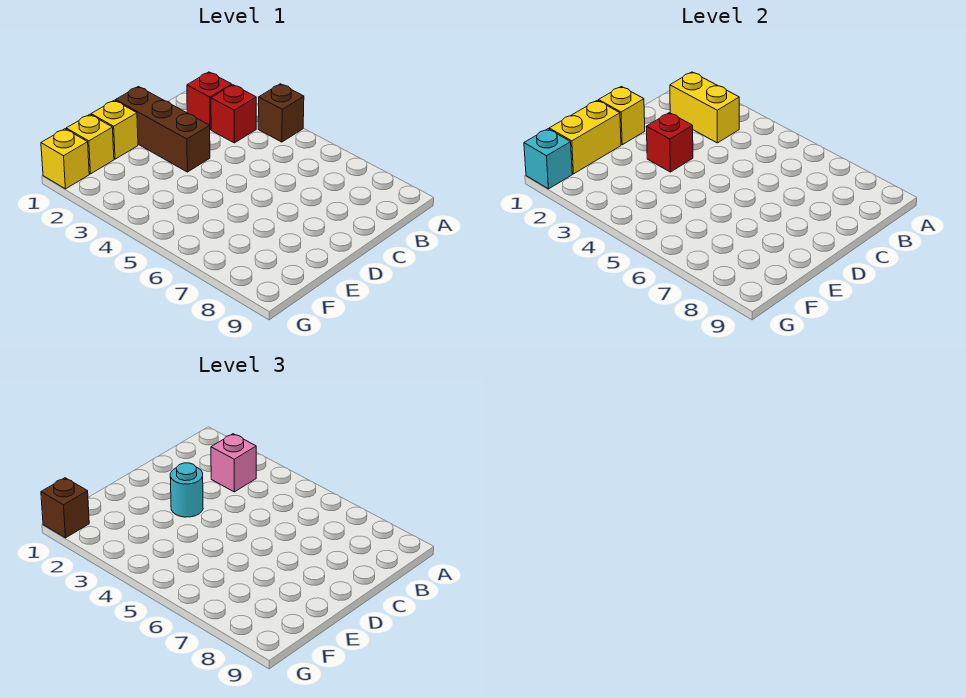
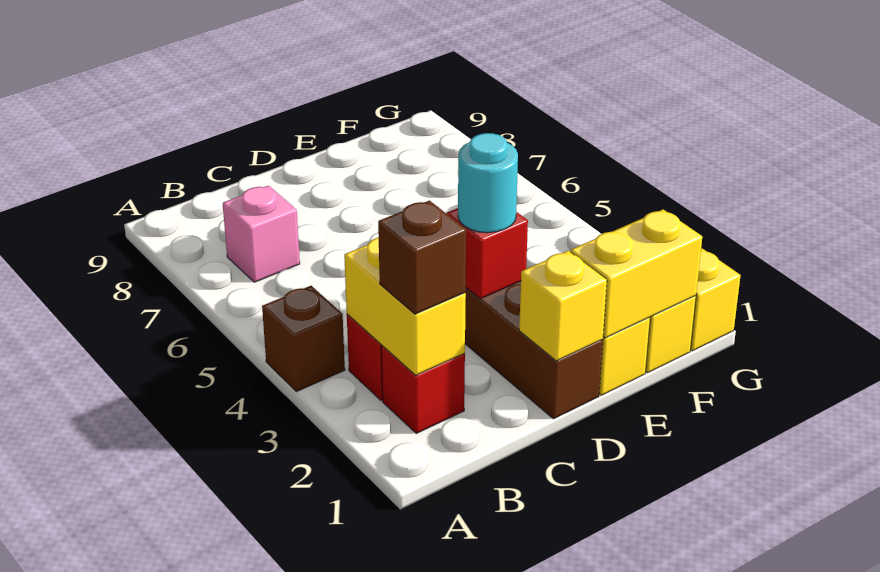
pink brick B3 level 3 -> pink brick B7 level 1
cyan brick G1 level 2 -> none
brown brick G1 level 3 -> brown brick B2 level 3

